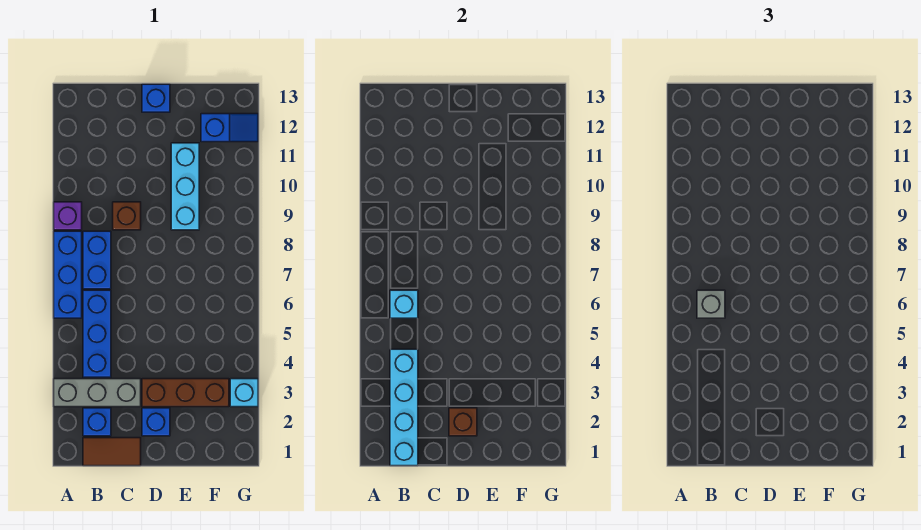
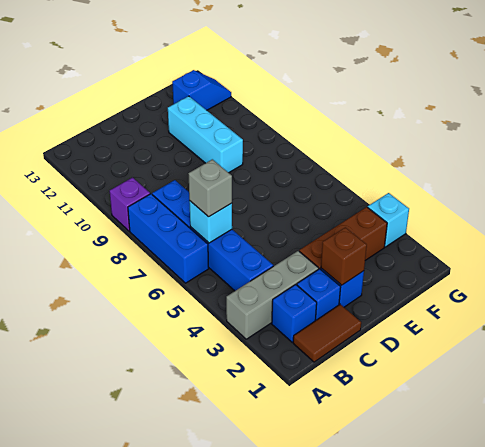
cyan brick B1:B4 level 2 -> none
brown brick C9 level 1 -> none
blue brick D13 level 1 -> blue brick C2 level 1

